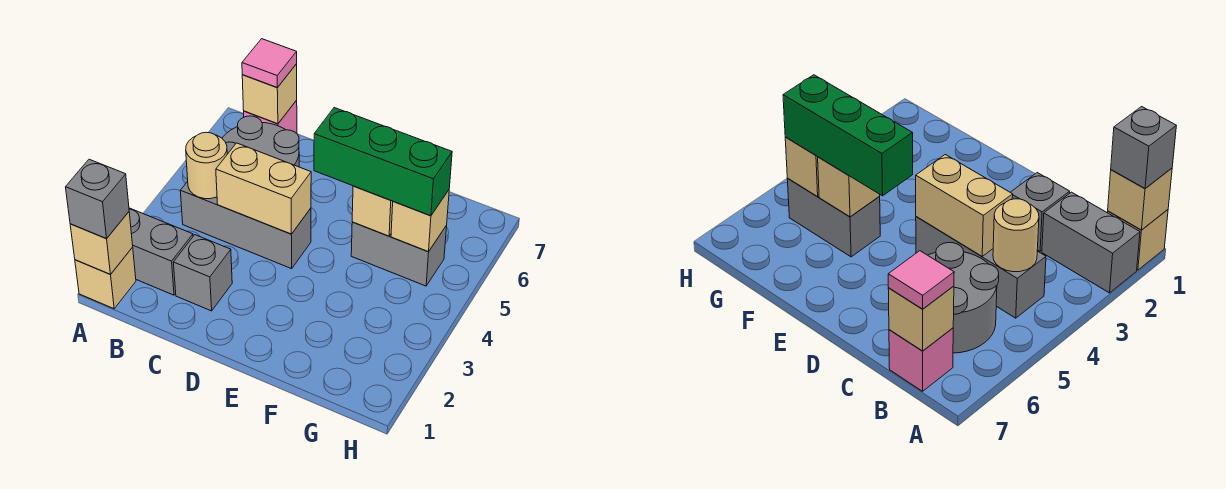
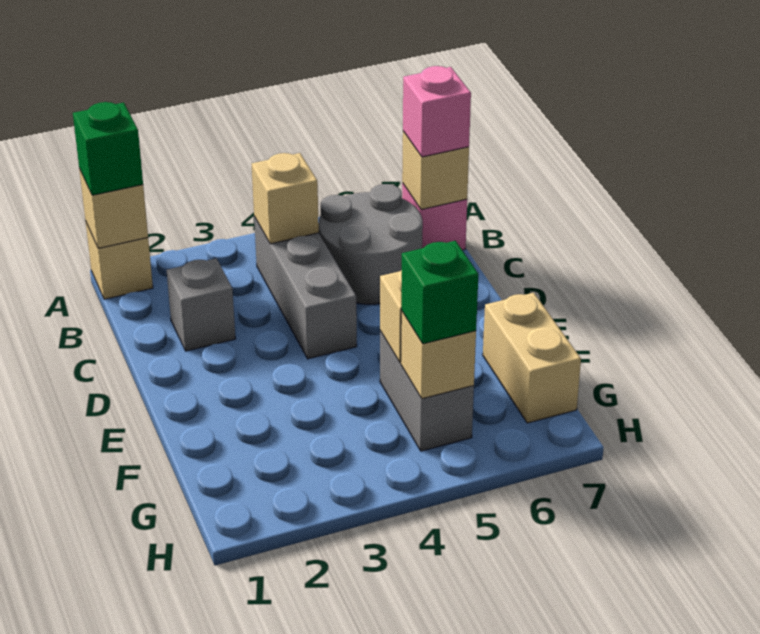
grey brick A1 level 3 -> green brick A1 level 3
grey brick A2:B2 level 1 -> none
tan round brick B4 level 2 -> tan brick B4 level 2
pink tile B7 level 3 -> pink brick B7 level 3
tan brick C4:D4 level 2 -> tan brick F7:G7 level 1
green brick E5:G5 level 3 -> green brick G5 level 3

